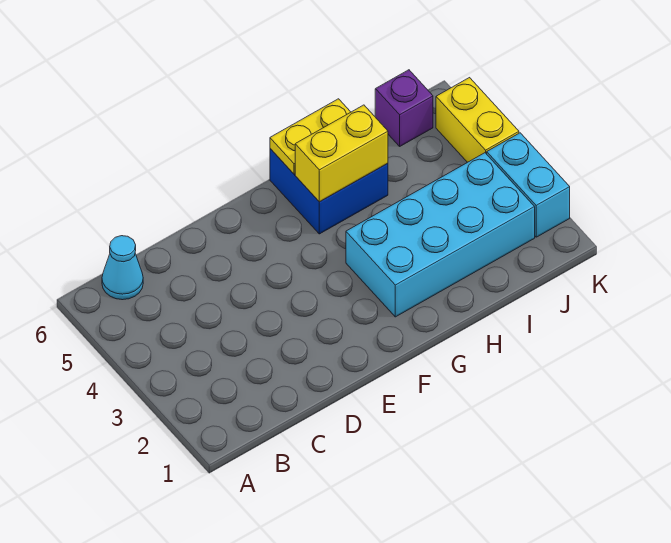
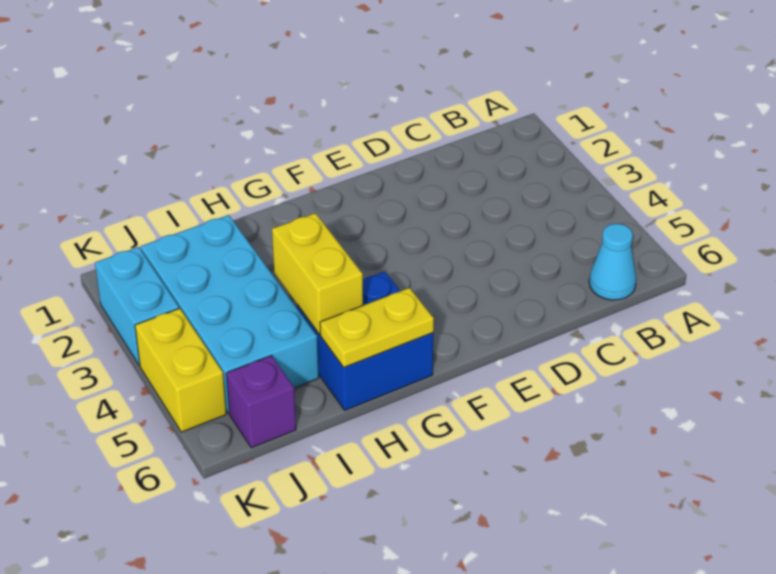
cyan brick G2:J3 level 1 -> cyan brick I2:J5 level 1
yellow brick G5:H5 level 2 -> yellow brick H4:H5 level 2

